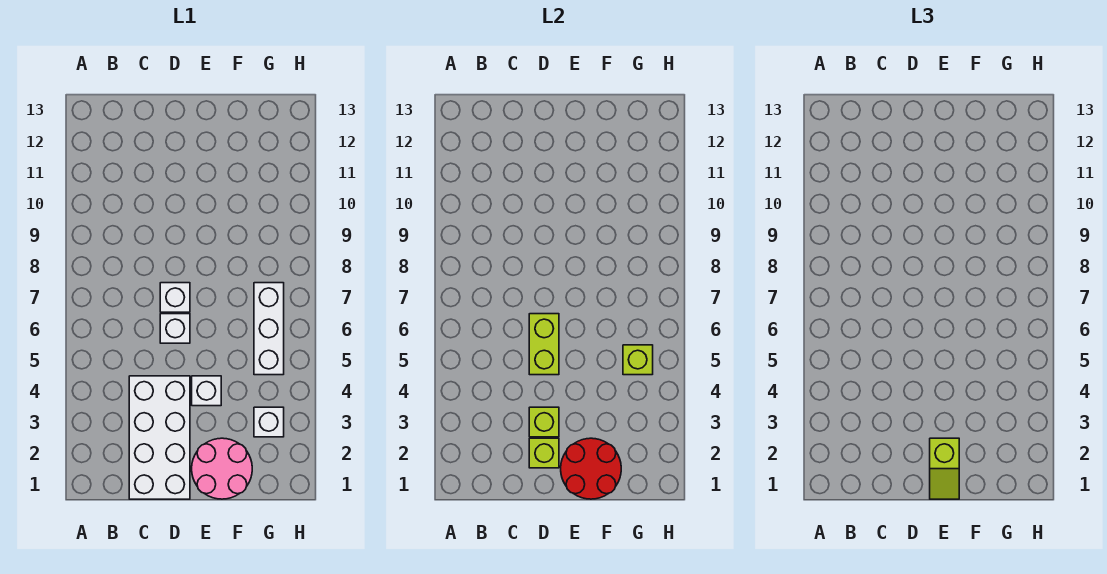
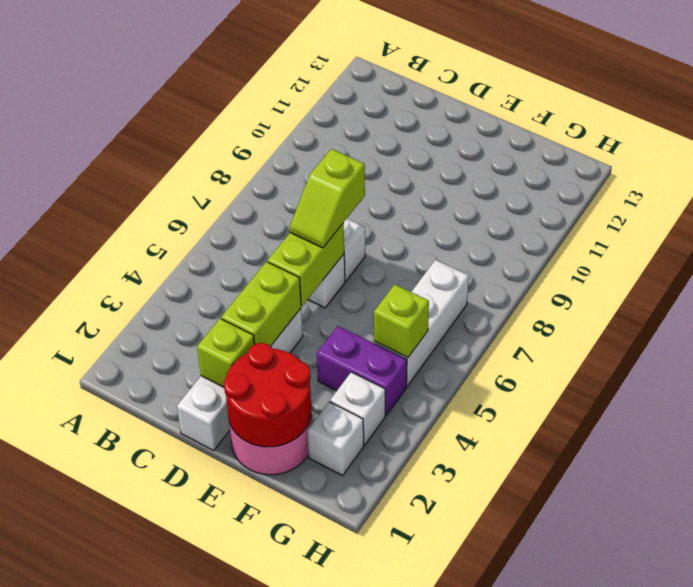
white brick C1:D4 level 1 -> white brick D1:D4 level 1
lime brick D3 level 2 -> lime brick D3:D4 level 2
lime slope E1:E2 level 3 top 2 -> lime slope D6:D7 level 3 top 7
white brick E4 level 1 -> white brick G2 level 1
none -> purple brick F4:G4 level 1

